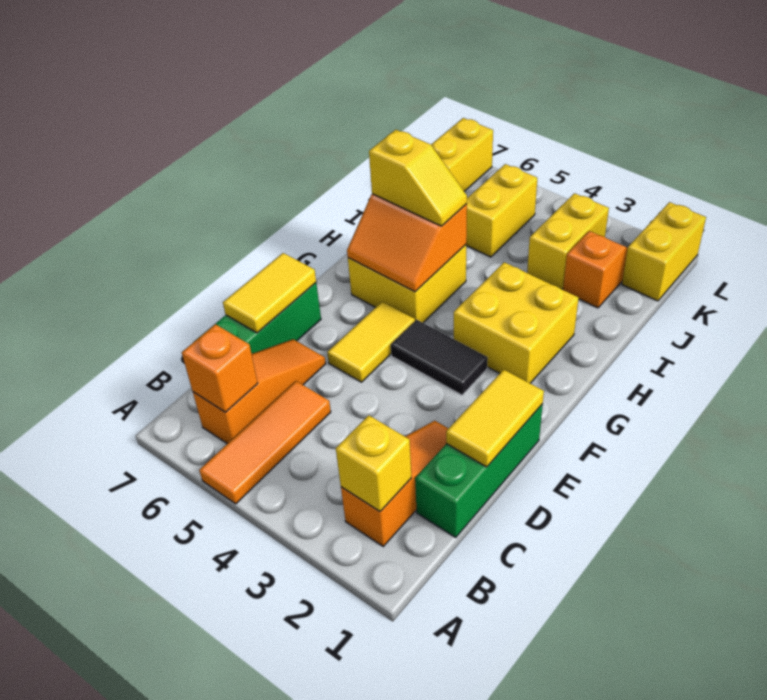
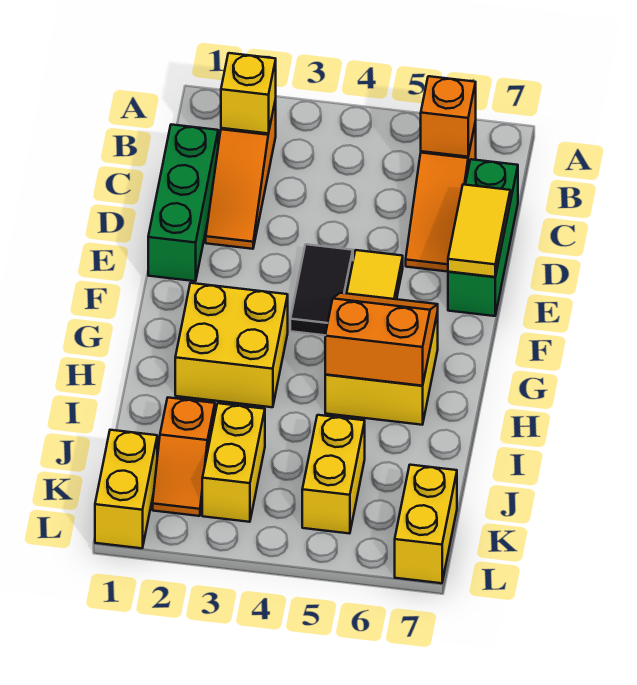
orange tile A5:C5 level 1 -> none
yellow tile D1:E1 level 2 -> none
black tile F3:F4 level 1 -> black tile E4:F4 level 1
yellow slope H5:H6 level 3 top 6 -> none

